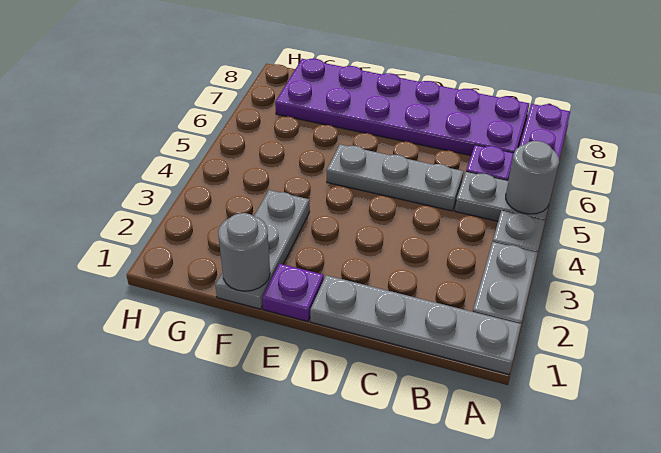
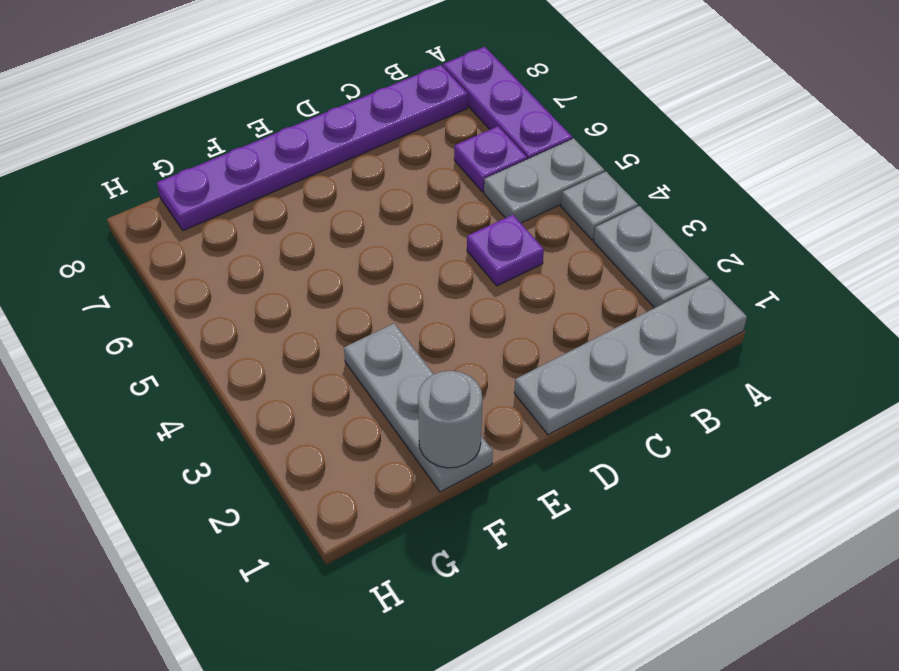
grey round brick A5 level 2 -> none
purple plate B7:G8 level 1 -> purple plate B8:G8 level 1
grey plate C5:E5 level 1 -> none
purple plate E1 level 1 -> purple plate C4 level 1

